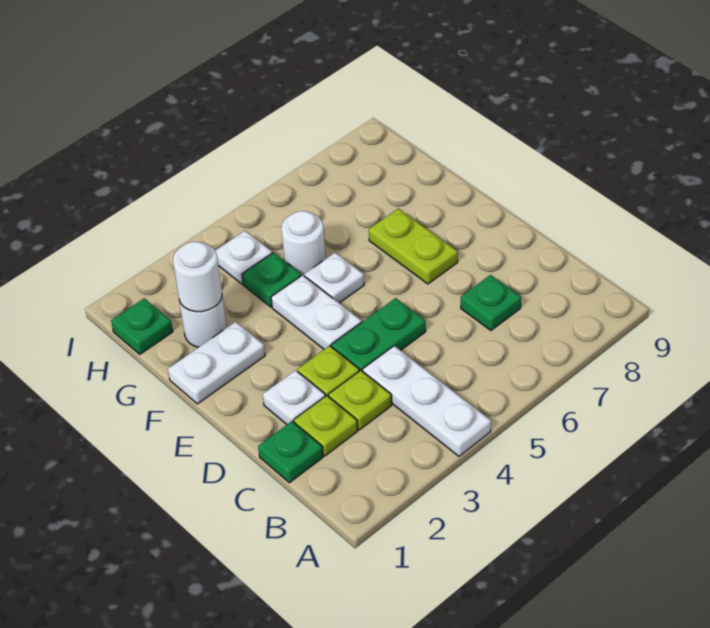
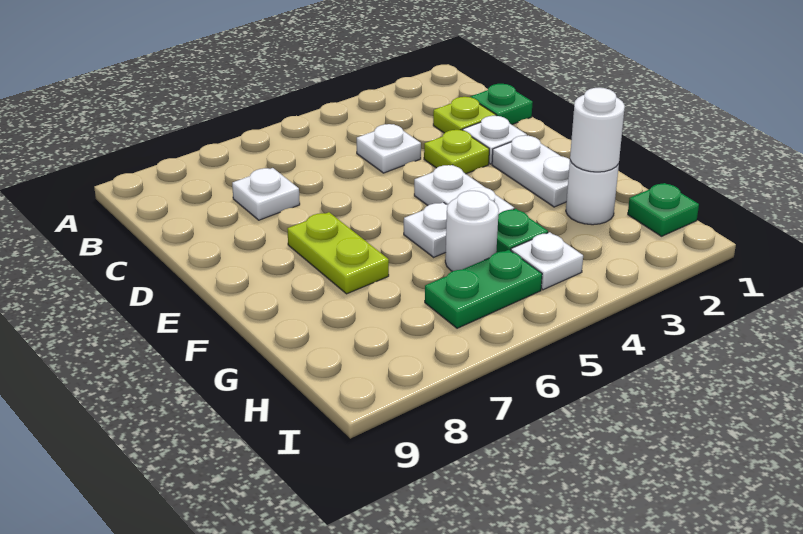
white plate A4:C4 level 1 -> white plate C4 level 1
lime plate C3 level 1 -> none
green plate C7 level 1 -> white plate C7 level 1
green plate D4:D5 level 1 -> green plate H5:H6 level 1
white plate F1:F2 level 1 -> white plate E2:F2 level 1

